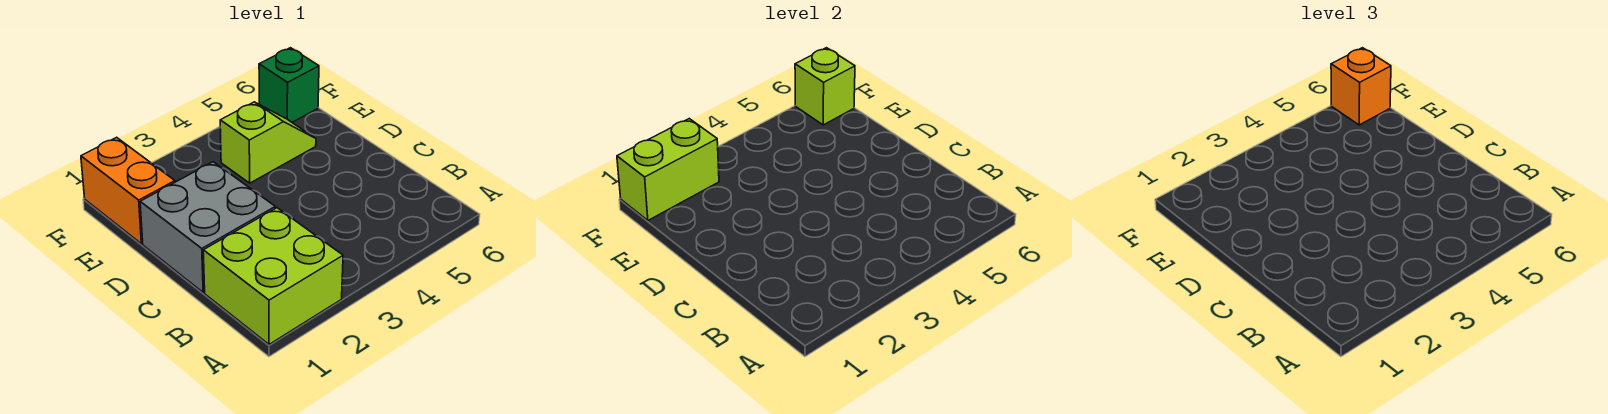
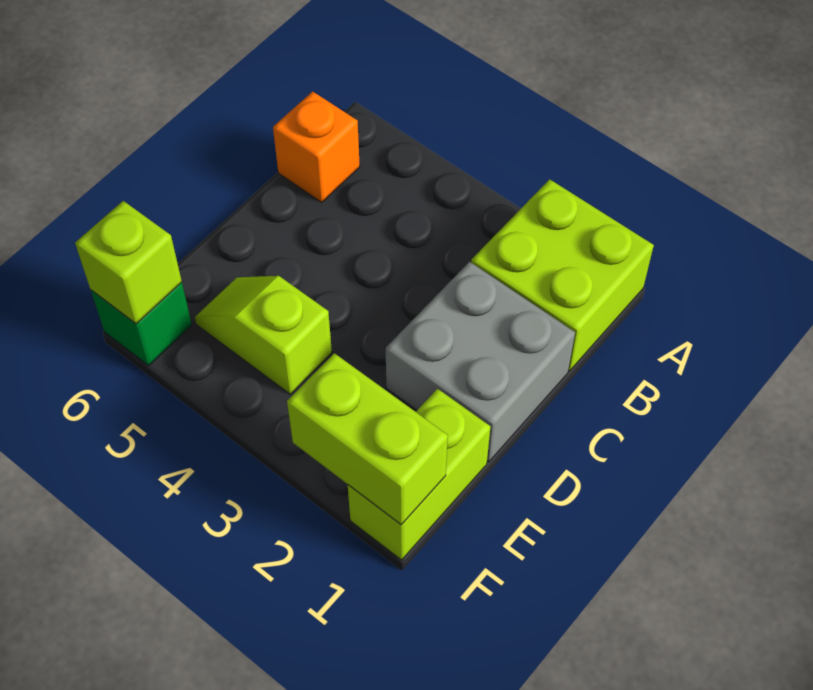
orange brick E1:F1 level 1 -> lime brick E1:F1 level 1
orange brick F6 level 3 -> orange brick B6 level 1

